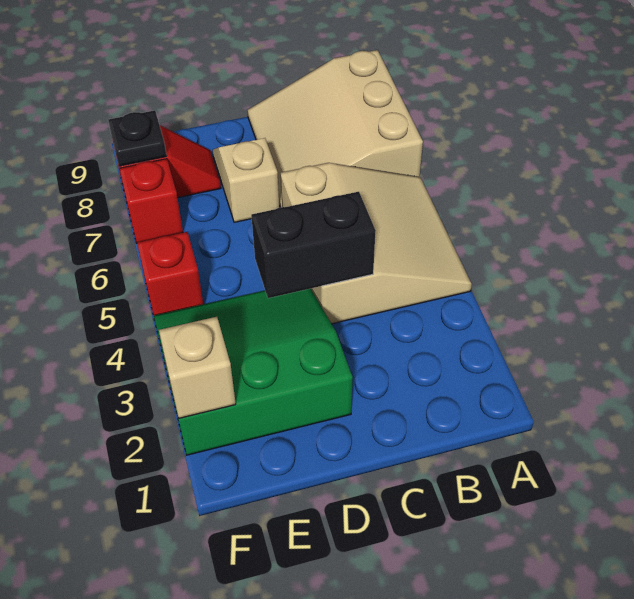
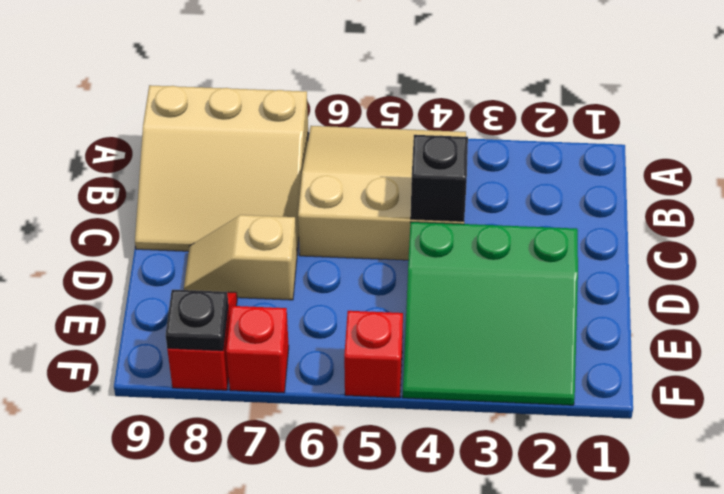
black brick C4:D4 level 2 -> black brick C4 level 2
green slope D2:F4 level 1 top 2 -> green slope D2:F4 level 1 top D
tan brick F2 level 2 -> none

